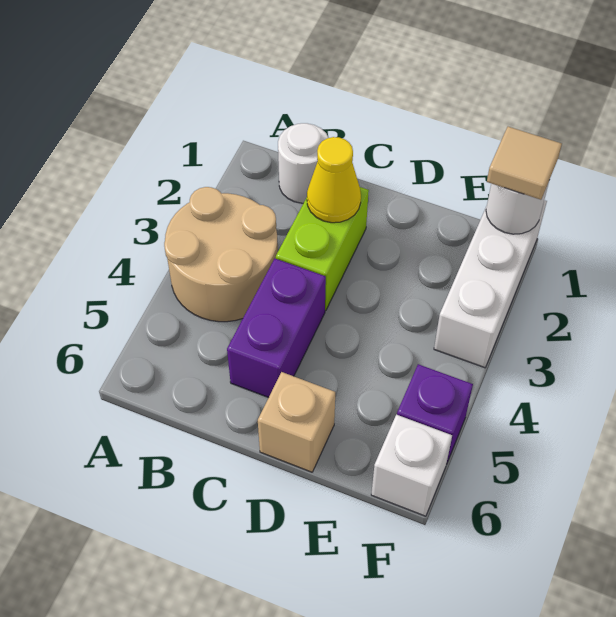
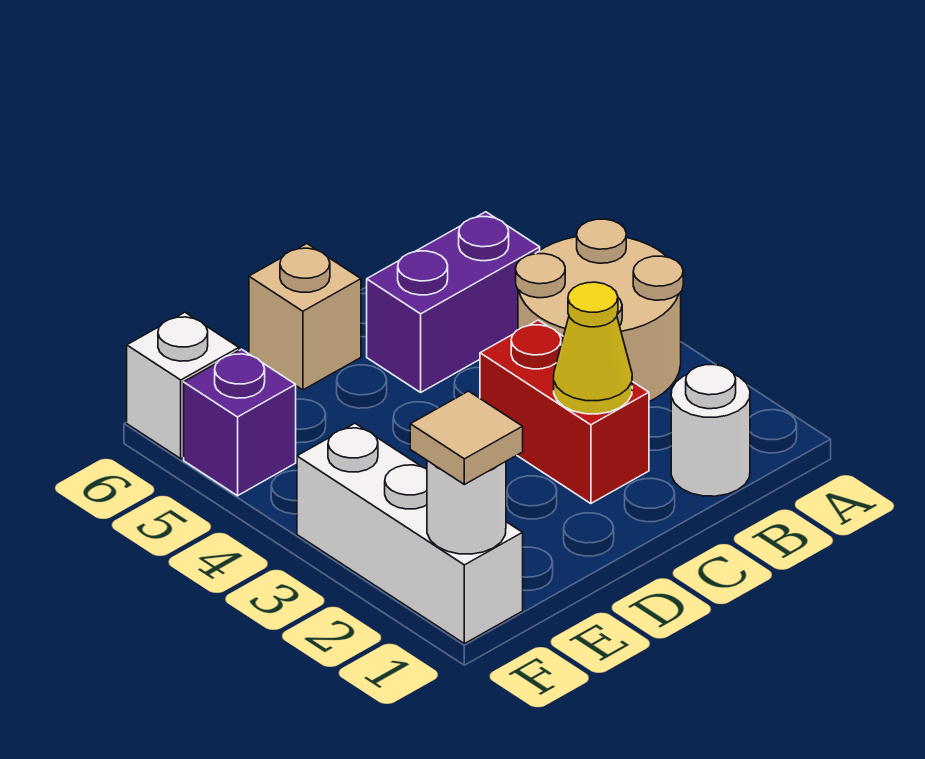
lime brick C2:C3 level 1 -> red brick C2:C3 level 1
purple brick C4:C5 level 1 -> purple brick B5:C5 level 1

